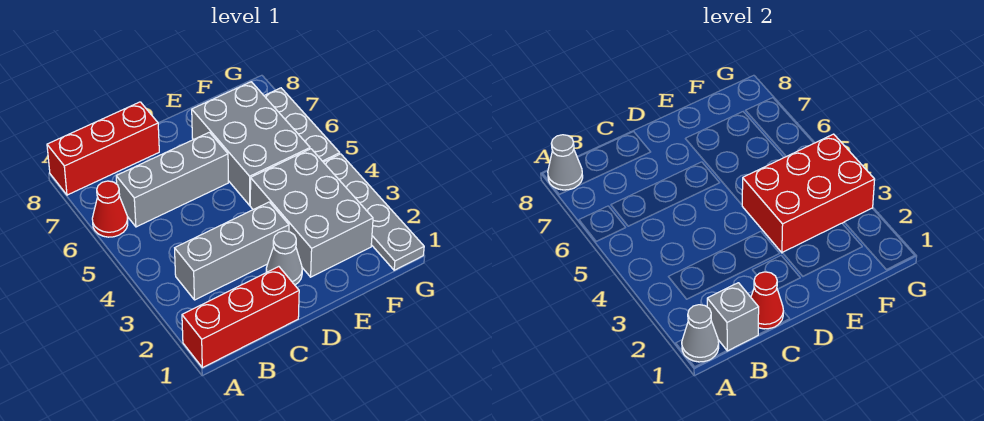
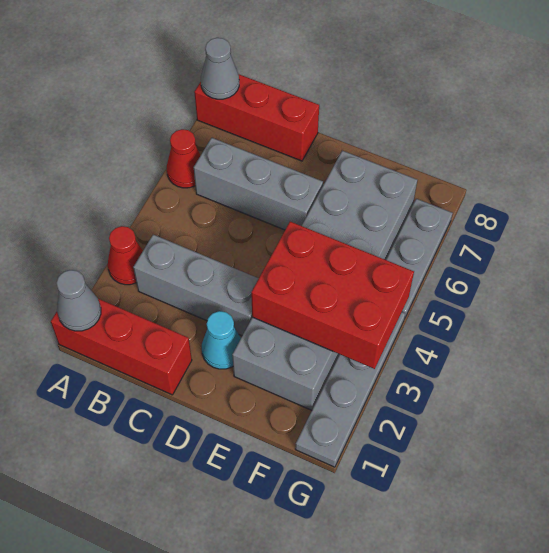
grey brick B1 level 2 -> none
red cone C1 level 2 -> red cone A3 level 1
grey cone D2 level 1 -> cyan cone D2 level 1

